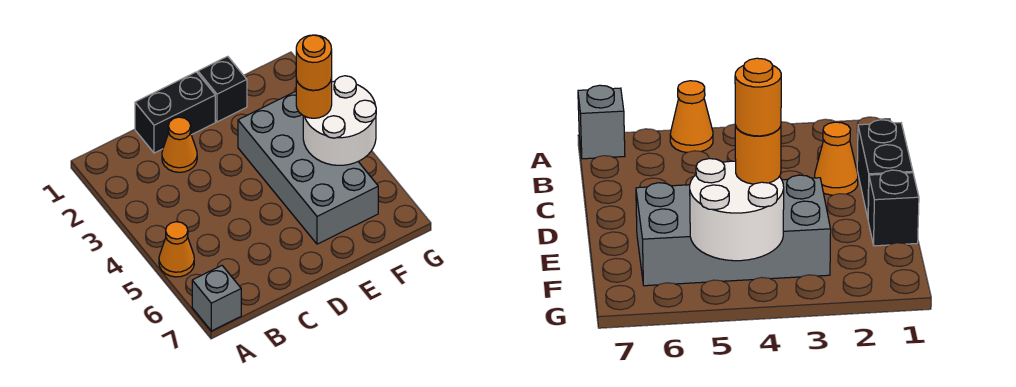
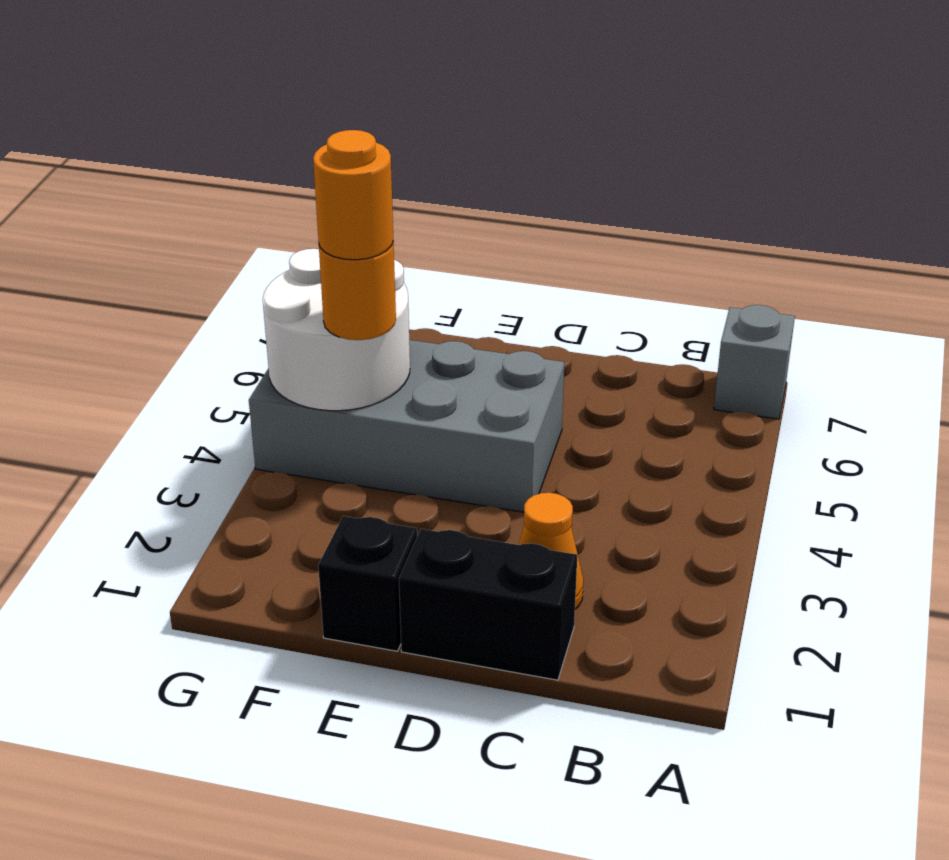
orange cone A5 level 1 -> none
grey brick E3:F6 level 1 -> grey brick D4:G5 level 1

